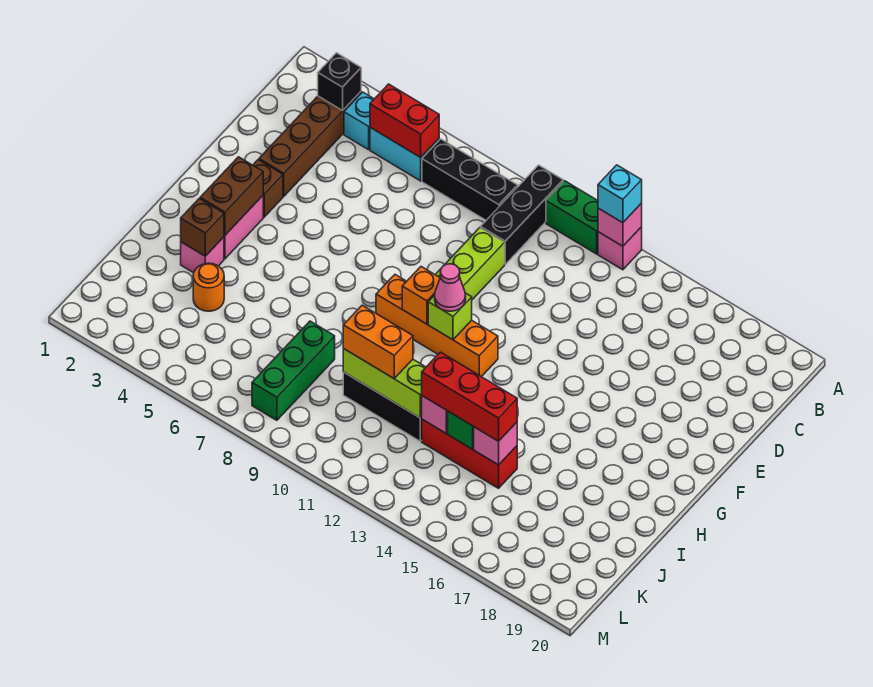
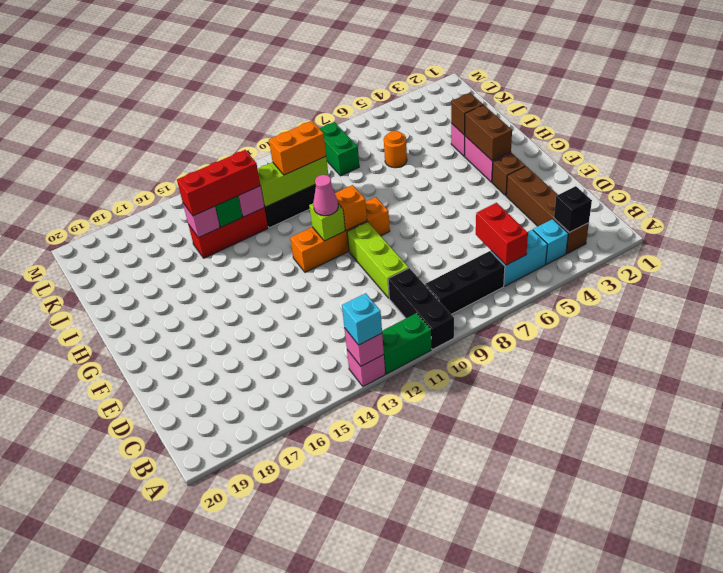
red brick B5:B6 level 2 -> red brick B6:C6 level 2
orange round brick J4 level 1 -> orange round brick J6 level 1
green brick J8:L8 level 1 -> green brick K8:L8 level 1

